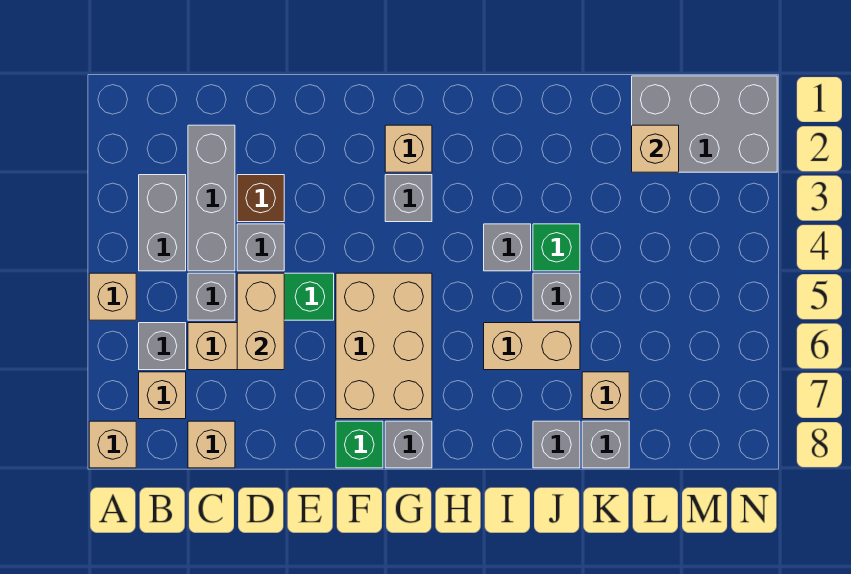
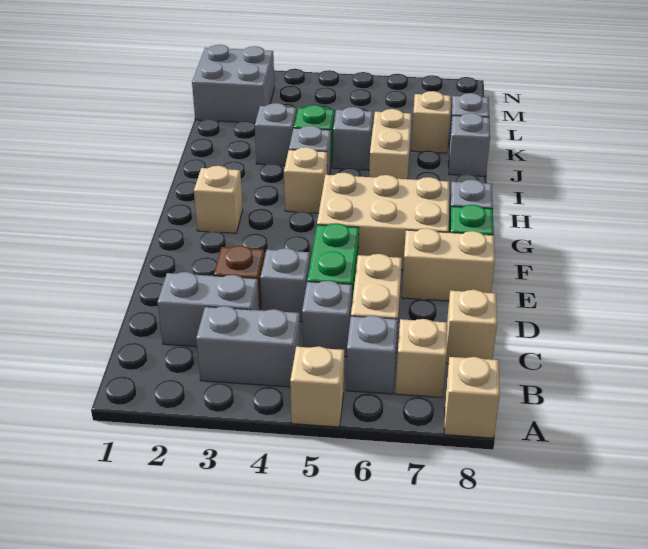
grey brick C2:C4 level 1 -> grey brick C2:C3 level 1
tan brick D5:D6 level 2 -> tan brick E7:E8 level 1
grey brick G3 level 1 -> grey brick J3 level 1
grey brick L1:N2 level 1 -> grey brick L1:M2 level 1
tan brick L2 level 2 -> tan brick H4 level 1

